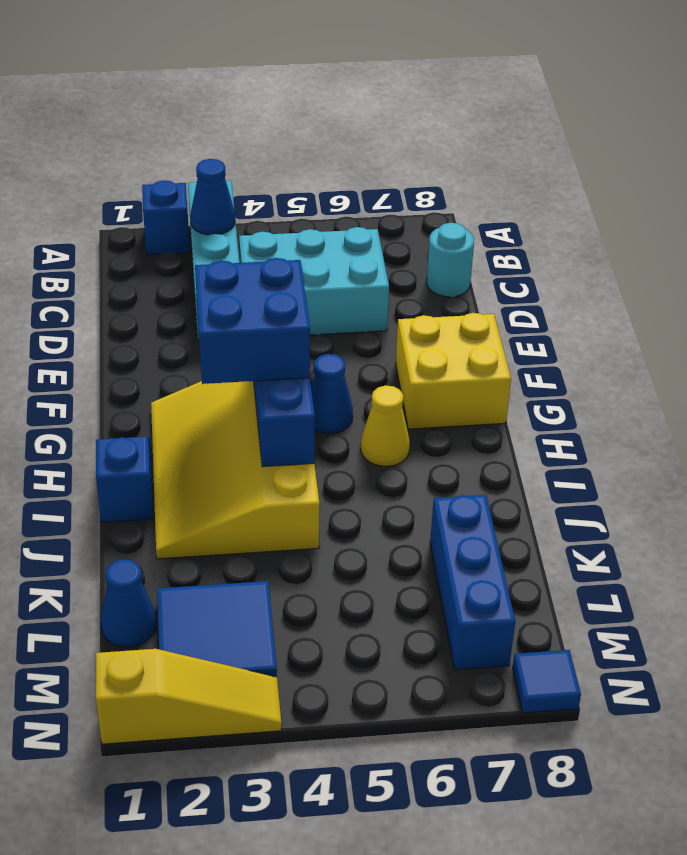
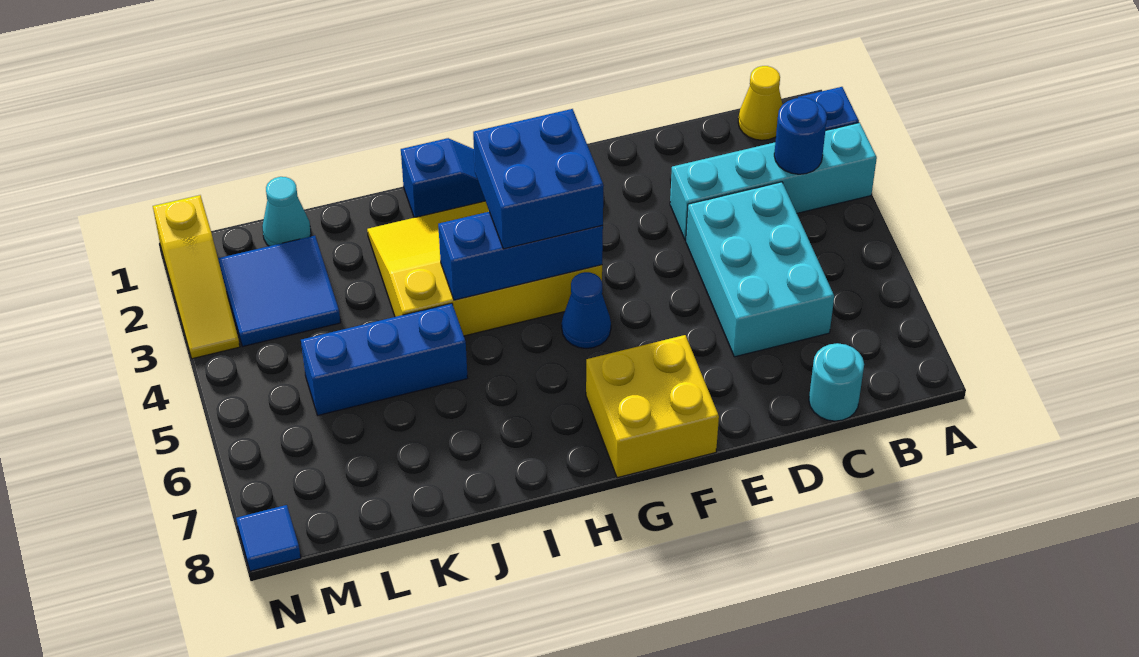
blue cone B3 level 2 -> blue round brick B3 level 2
yellow cone H6 level 1 -> yellow cone B1 level 1
blue brick K7:M7 level 1 -> blue brick J5:L5 level 1
blue cone L1 level 1 -> cyan cone L1 level 1

